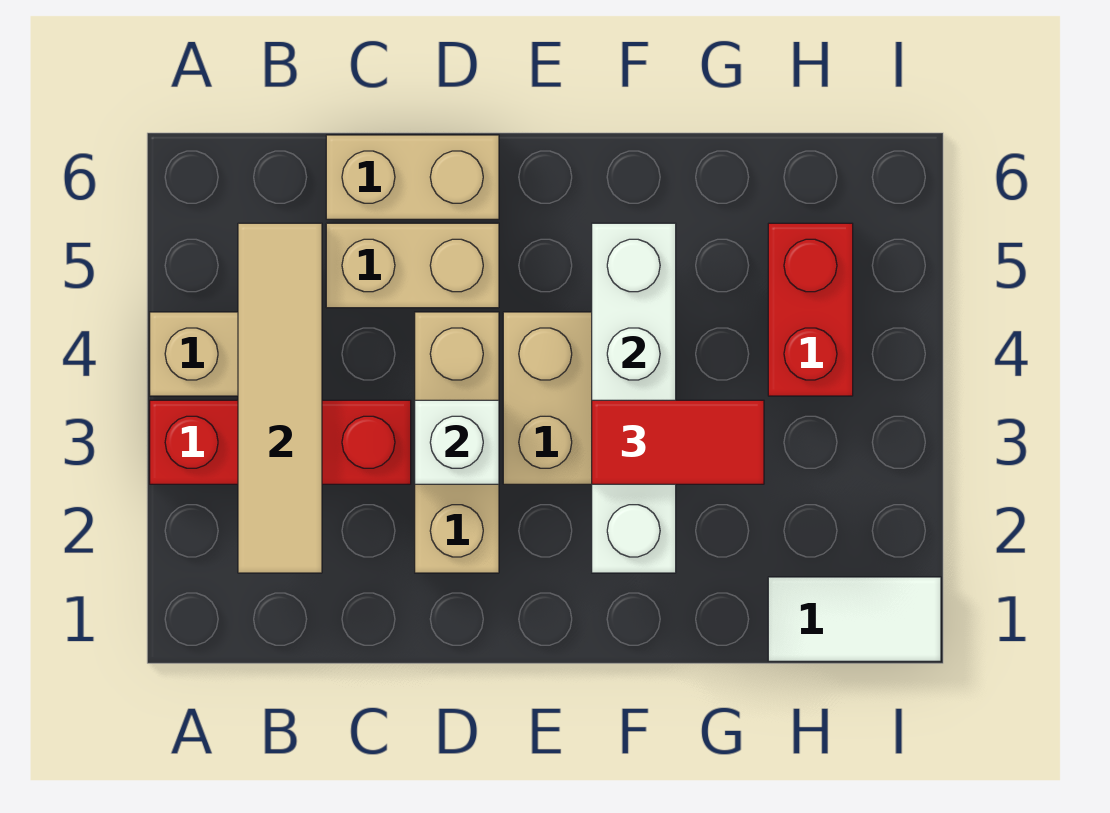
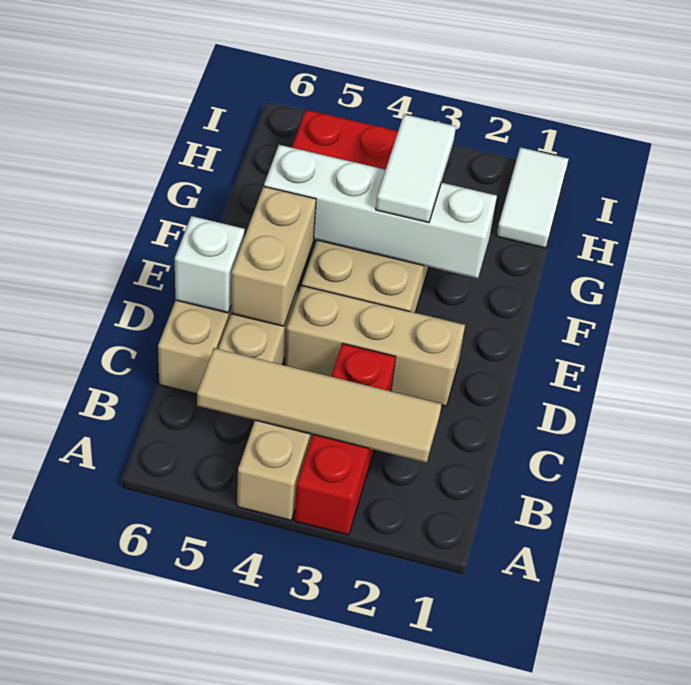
white brick D3 level 2 -> white brick D6 level 2
none -> tan brick D5:E5 level 2
red tile F3:G3 level 3 -> white tile F3:G3 level 3

